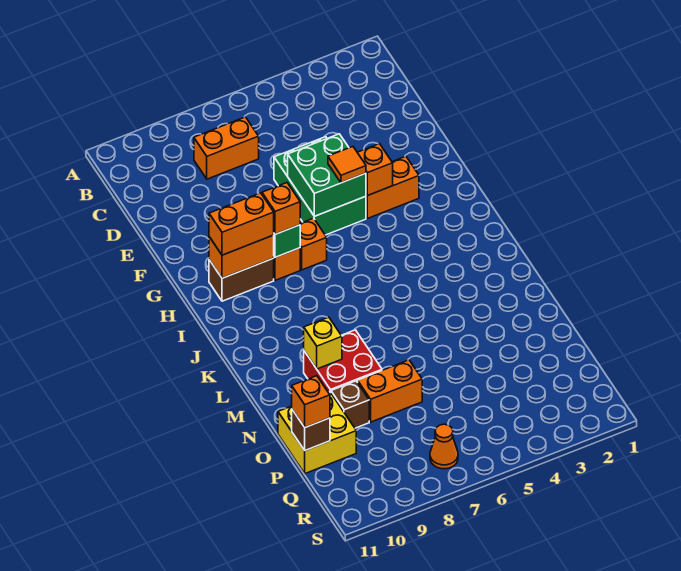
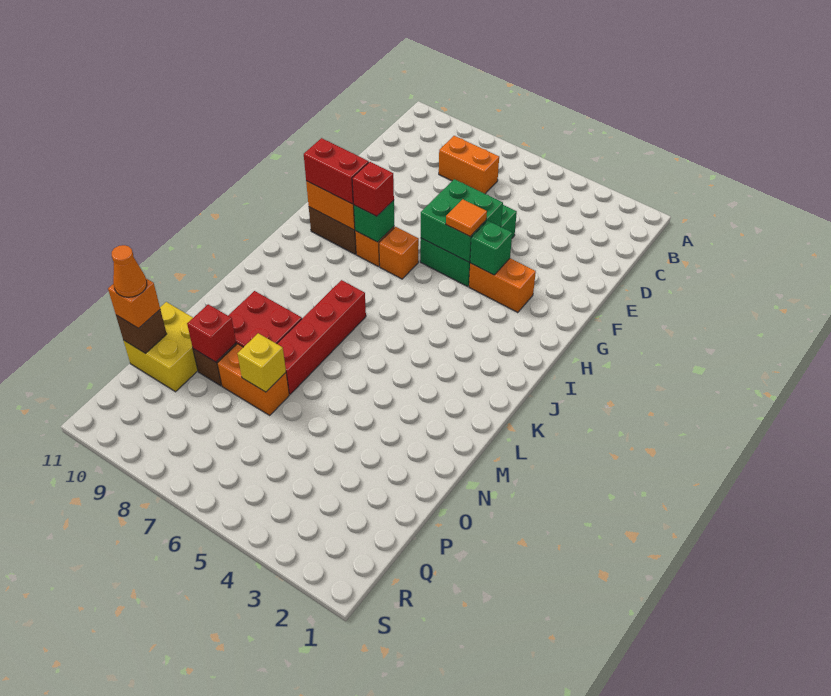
orange brick G4 level 2 -> green brick G4 level 2
orange brick H8 level 3 -> red brick H8 level 3
orange brick H9:H10 level 3 -> red brick H9:H10 level 3
none -> red brick K7:N7 level 1
yellow brick M9 level 2 -> yellow brick O7 level 2
none -> red brick O9 level 2
orange cone R7 level 1 -> orange cone P11 level 4

